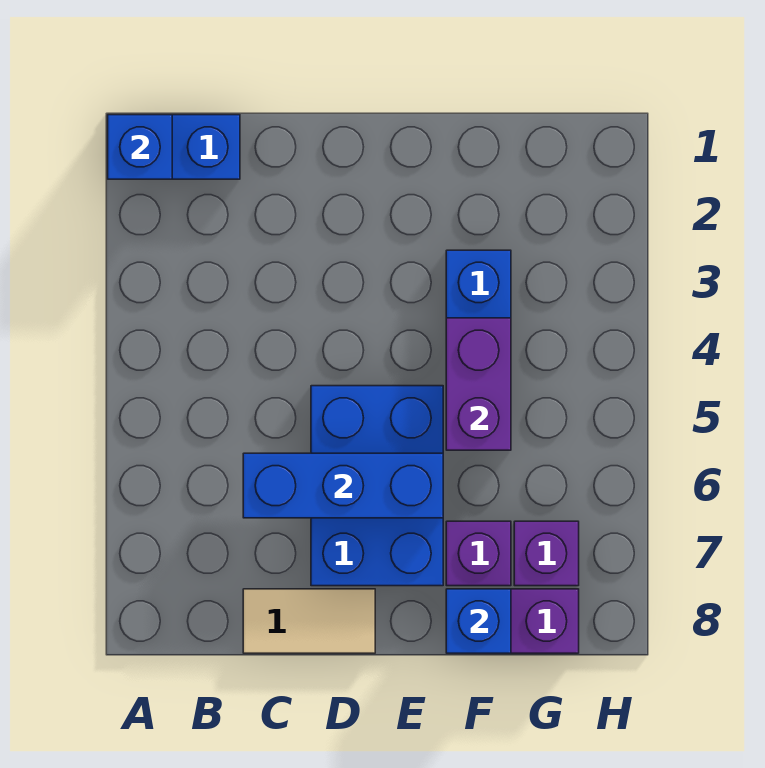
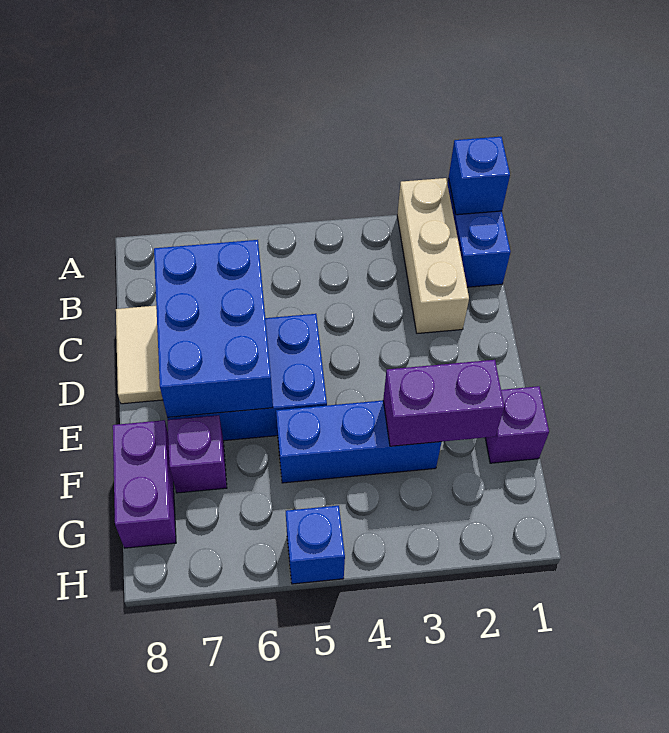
none -> tan brick A2:C2 level 1
blue brick C6:E6 level 2 -> blue brick C6:E7 level 2
purple brick F4:F5 level 2 -> purple brick F2:F3 level 2
blue brick F8 level 2 -> blue brick H5 level 1
purple brick G7 level 1 -> purple brick F1 level 1

